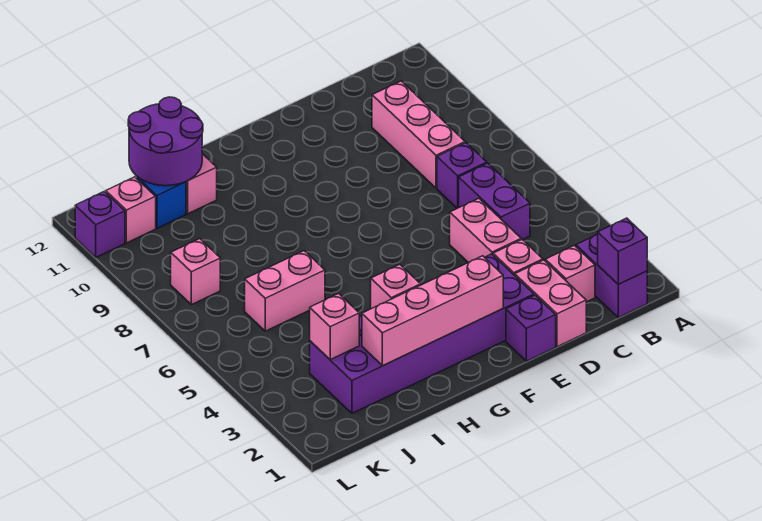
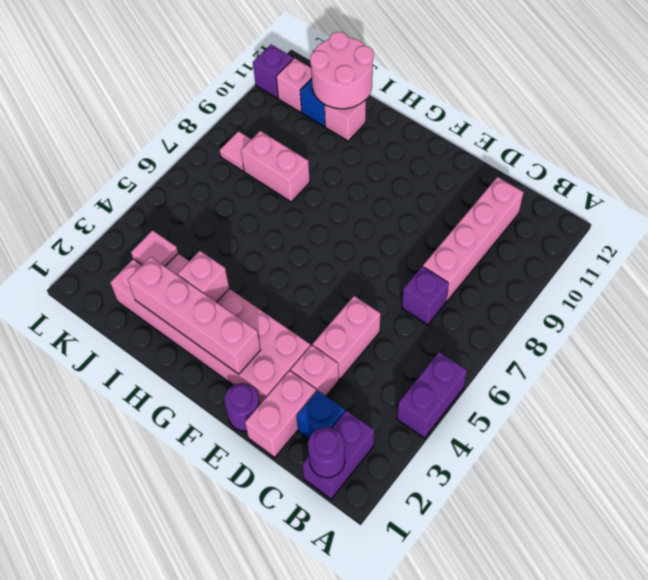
purple brick B1 level 2 -> purple round brick B1 level 2
pink brick C2 level 1 -> blue brick C2 level 1
purple brick C5:C6 level 1 -> purple brick A4:A5 level 1
pink brick C8:C10 level 1 -> pink brick C8:C11 level 1
purple brick E1 level 1 -> purple round brick E1 level 1
purple brick E2:J3 level 1 -> pink brick E2:J3 level 1
pink brick I6:J6 level 1 -> pink brick I8:J8 level 1
purple round brick I11:J12 level 2 -> pink round brick I11:J12 level 2
pink brick J3 level 2 -> pink tile J3 level 2
pink brick K8 level 1 -> pink tile K8 level 1

